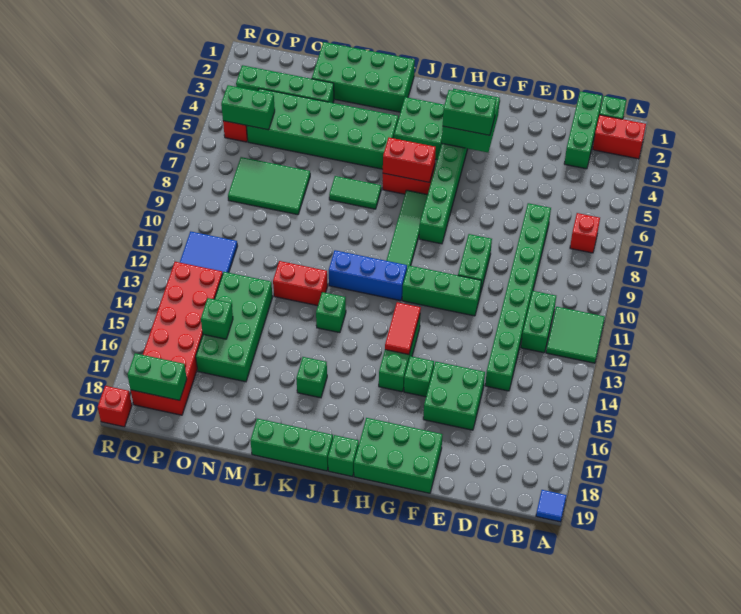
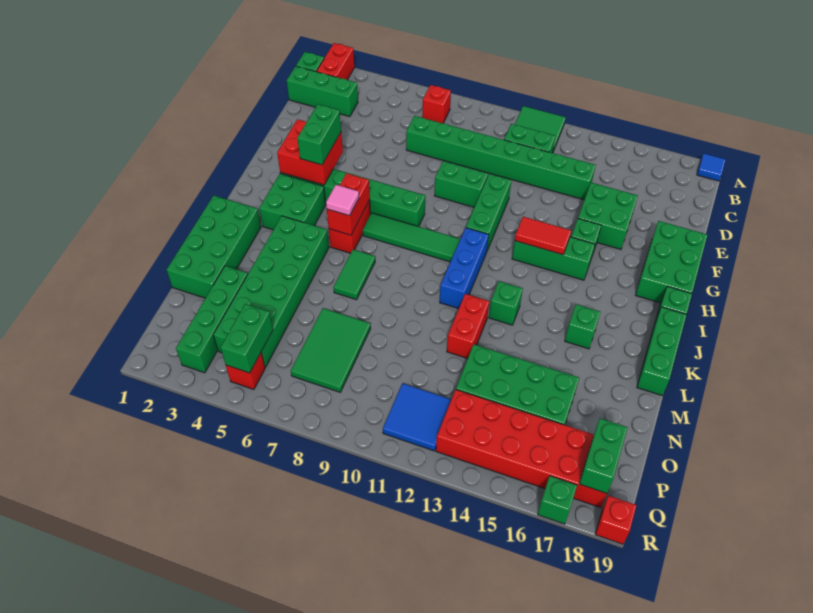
green brick G3:H4 level 2 -> red brick G3:H4 level 2
none -> pink tile J6 level 3
green brick O15 level 2 -> green brick R17 level 1

